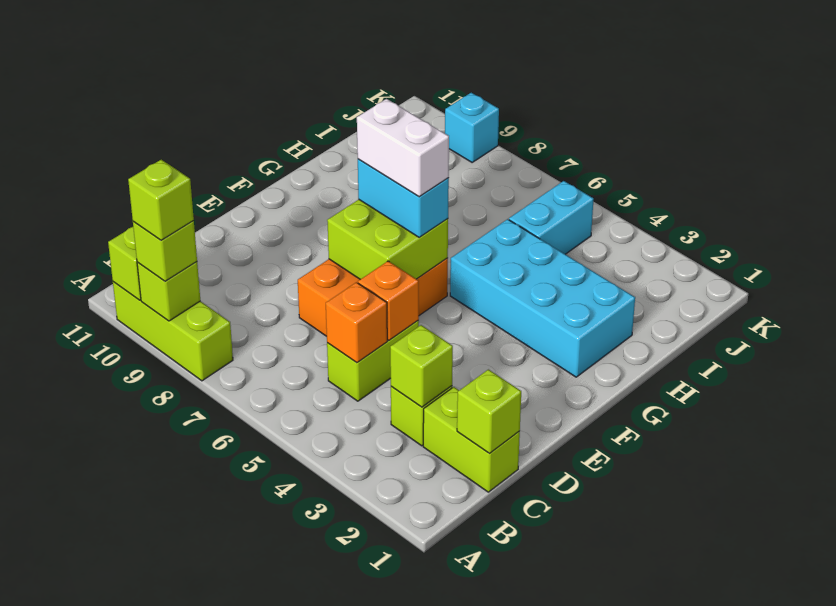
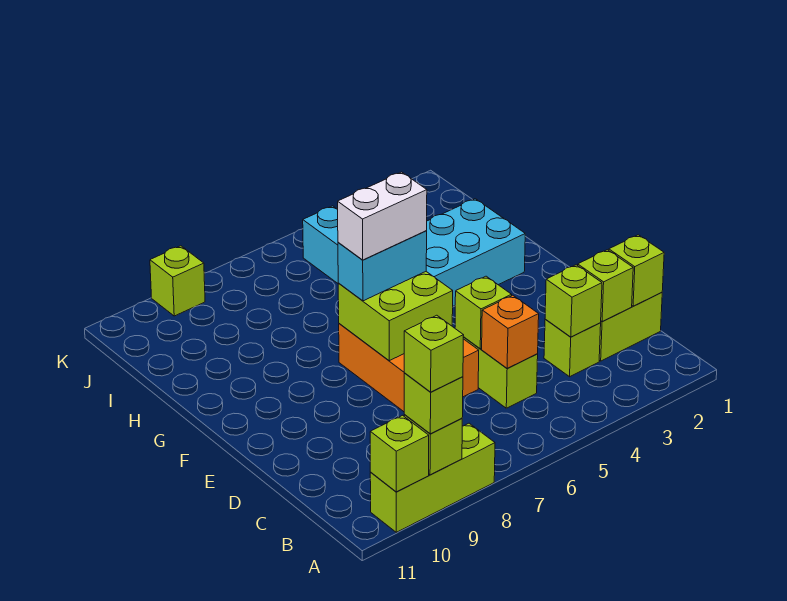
none -> lime brick C2 level 2
orange brick D5 level 2 -> lime brick D5 level 2
cyan brick K9 level 1 -> lime brick K9 level 1

